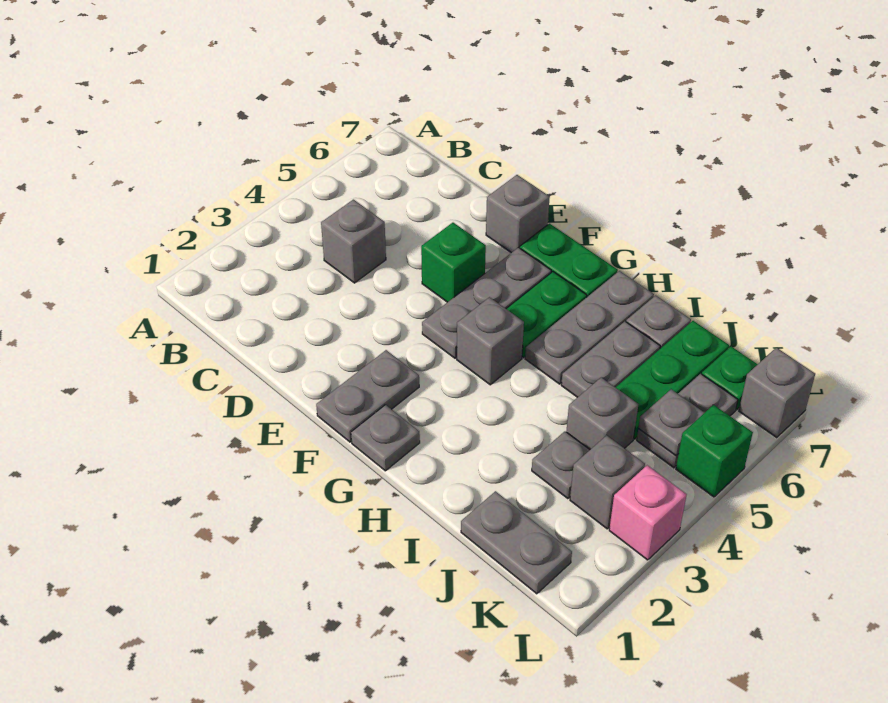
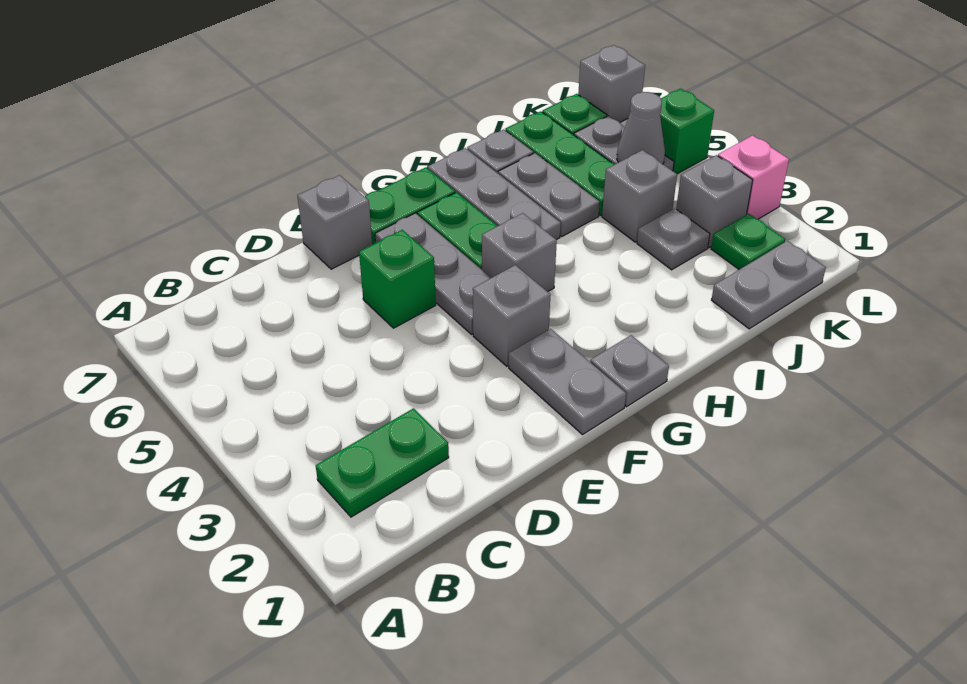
none -> green plate B2:C2 level 1
grey brick C4 level 1 -> grey brick F3 level 1
none -> green plate K2 level 1
grey plate K5 level 2 -> grey cone K5 level 2

